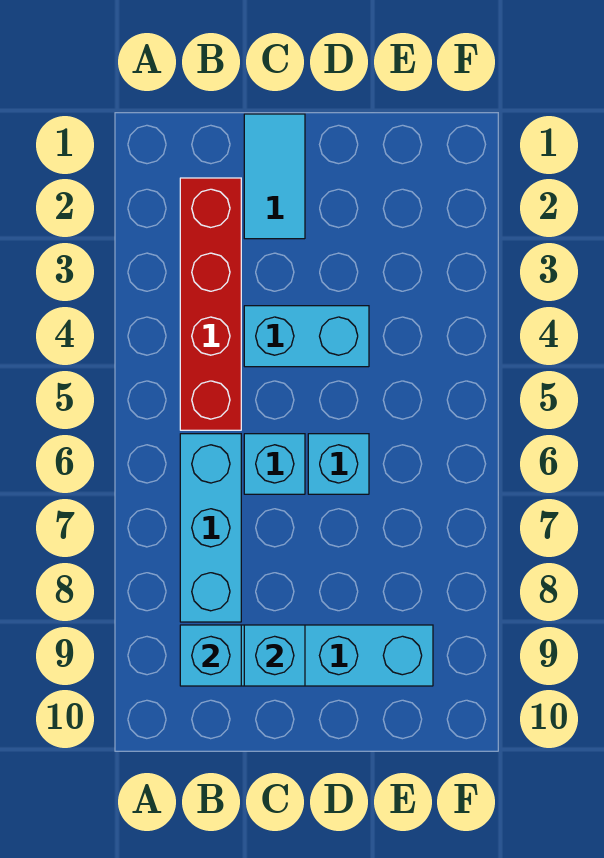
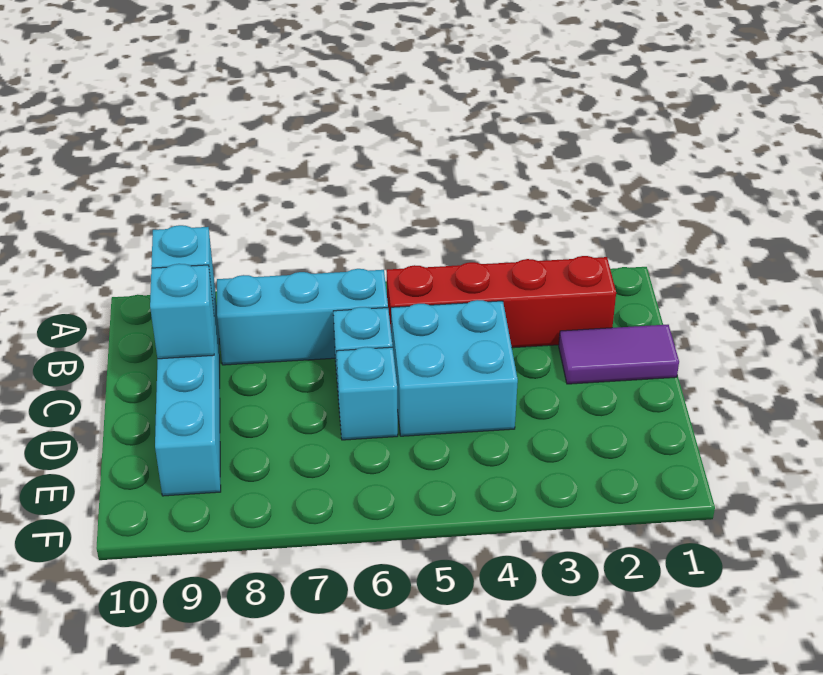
cyan tile C1:C2 level 1 -> purple tile C1:C2 level 1
cyan brick C4:D4 level 1 -> cyan brick C4:D5 level 1

